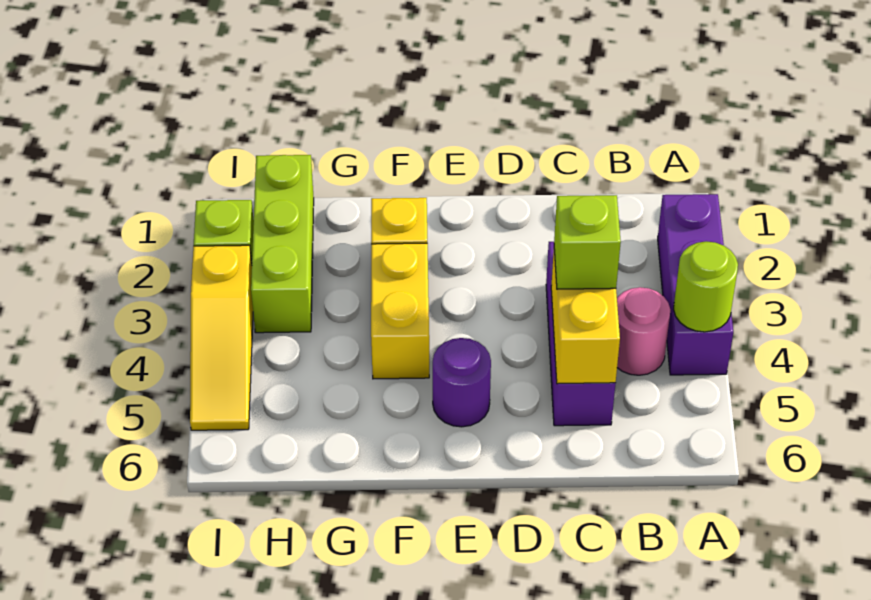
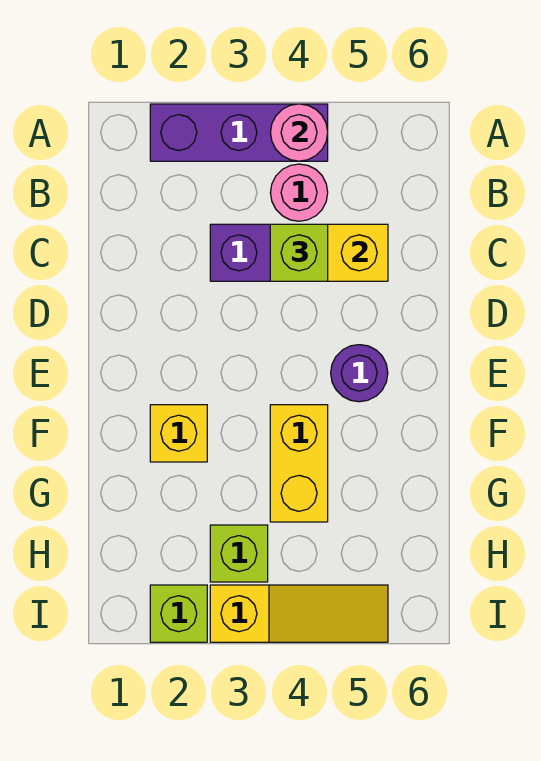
lime round brick A4 level 2 -> pink round brick A4 level 2
yellow brick F3:F4 level 1 -> yellow brick F4:G4 level 1
lime brick H1:H3 level 1 -> lime brick H3 level 1

